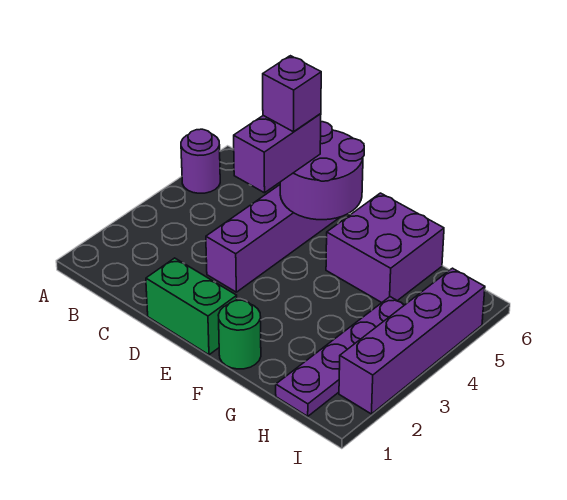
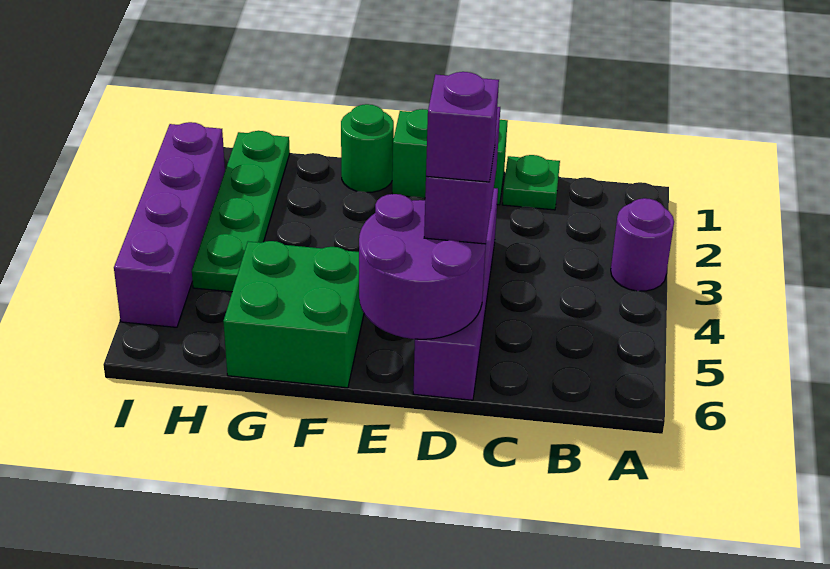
purple round brick A5 level 1 -> purple round brick A3 level 1
none -> green plate C1 level 1
purple brick F5:G6 level 1 -> green brick F5:G6 level 1
purple plate H1:H4 level 1 -> green plate H1:H4 level 1

